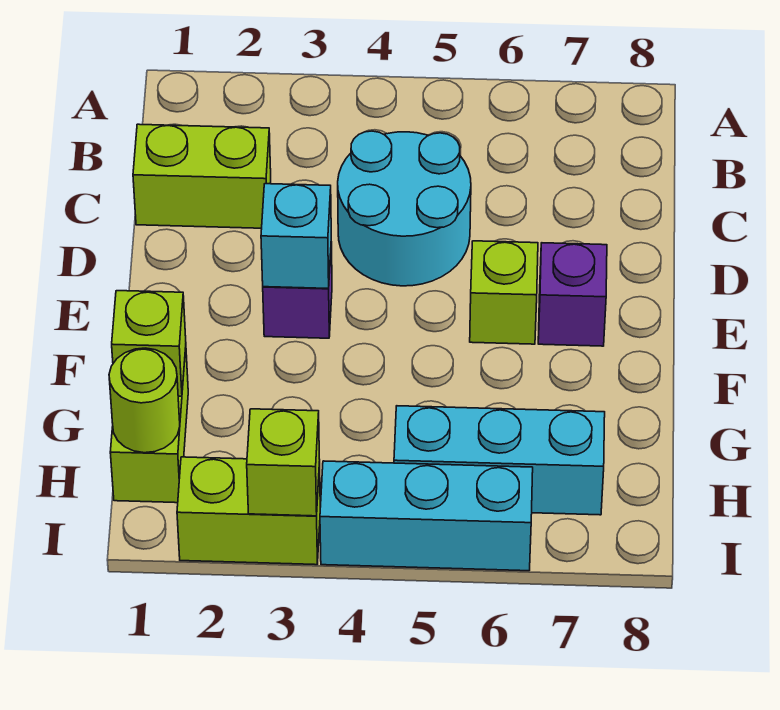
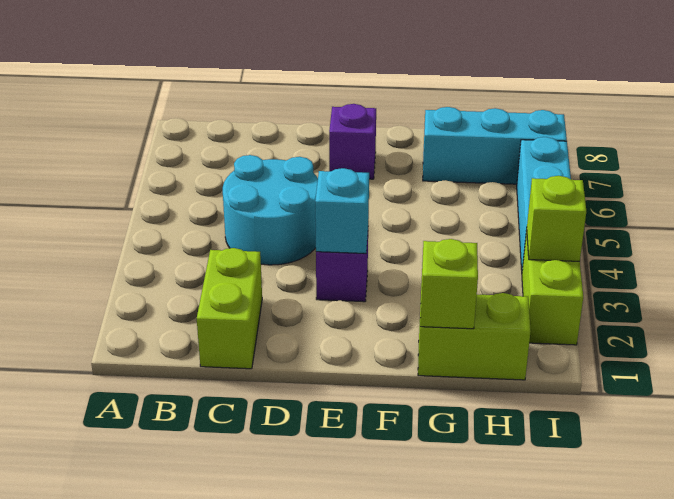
lime brick E6 level 1 -> none
lime round brick H1 level 2 -> none
cyan brick H5:H7 level 1 -> cyan brick G7:I7 level 1

